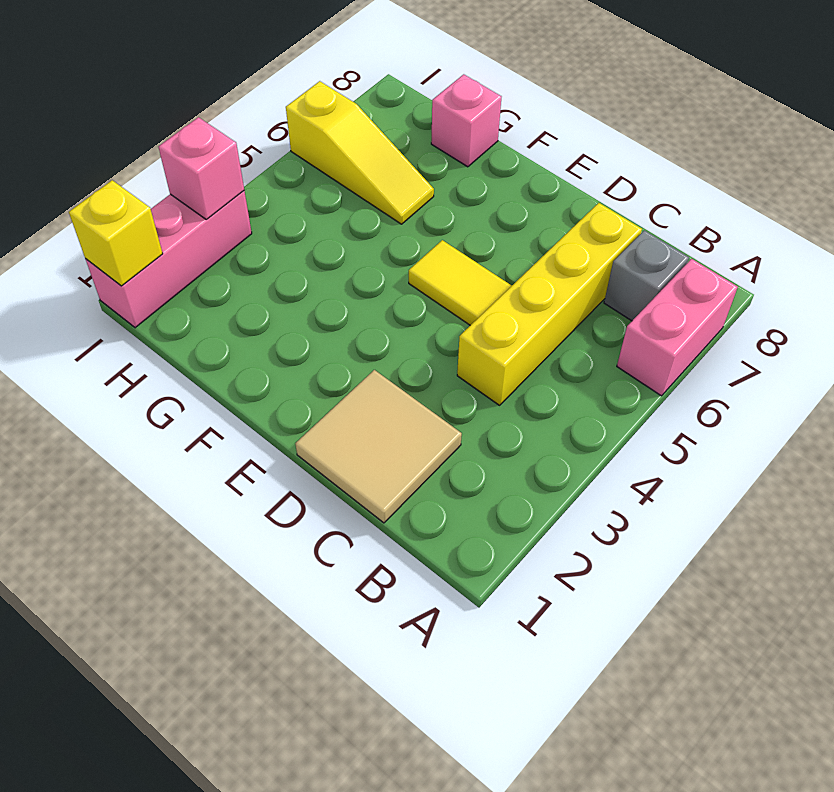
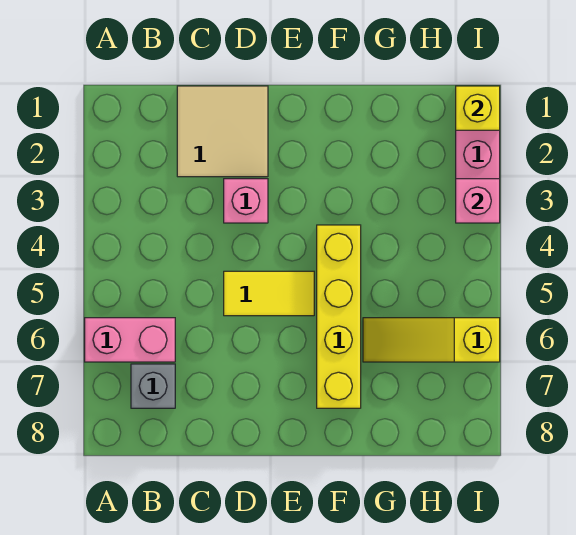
pink brick A6:A7 level 1 -> pink brick A6:B6 level 1
yellow brick C4:C7 level 1 -> yellow brick F4:F7 level 1
pink brick G8 level 1 -> pink brick D3 level 1

